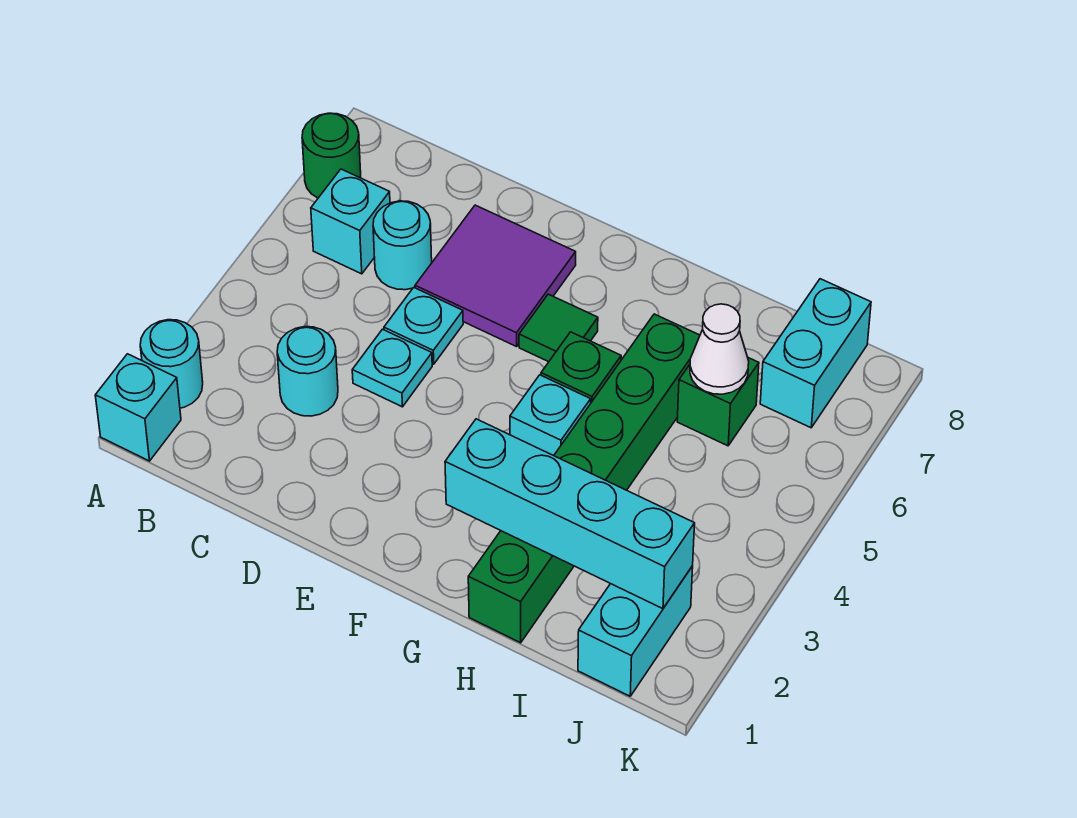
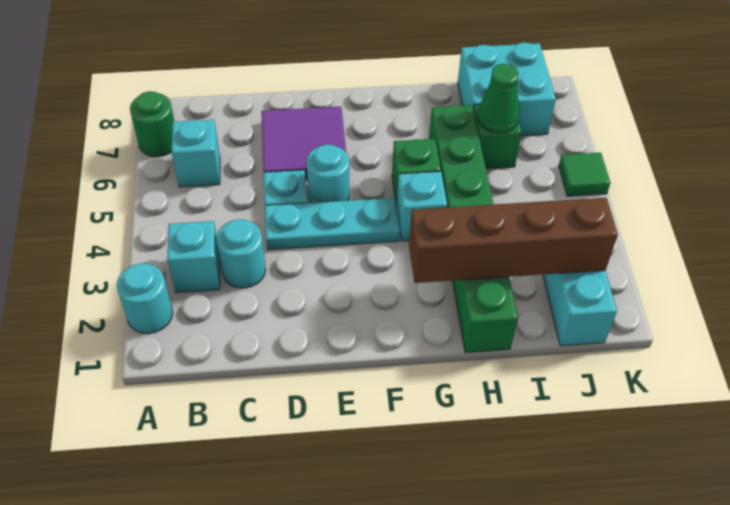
cyan brick A1 level 1 -> cyan brick B3 level 1
cyan round brick C6 level 1 -> cyan round brick E5 level 1
cyan plate D4 level 1 -> cyan plate D4:F4 level 1
green tile F6 level 1 -> green tile K5 level 1
cyan brick G2:J2 level 2 -> brown brick G2:J2 level 2
white cone I6 level 2 -> green cone I6 level 2
cyan brick J7:J8 level 1 -> cyan brick I7:J8 level 1

